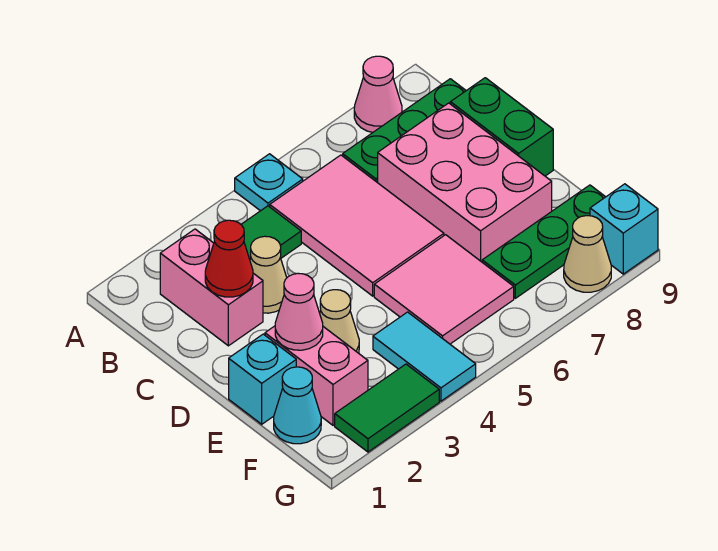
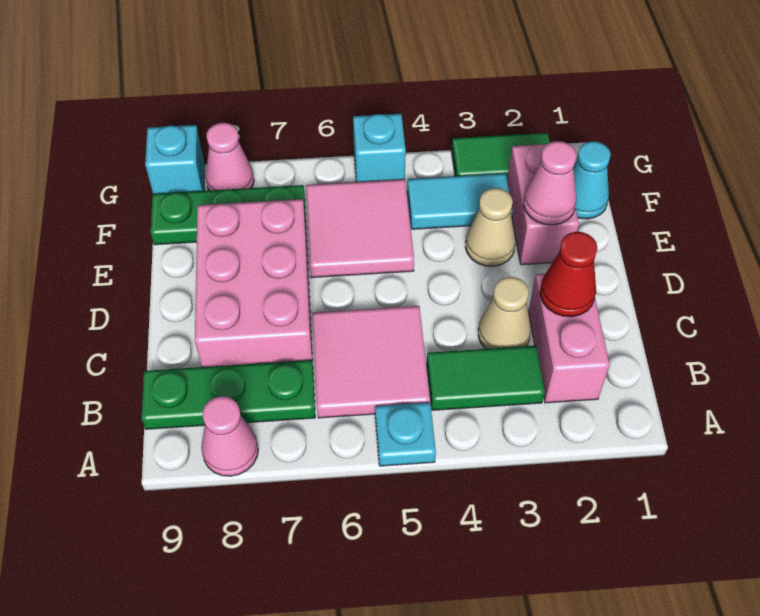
pink tile B5:D6 level 1 -> pink tile B5:C6 level 1
green brick C9:D9 level 1 -> none
cyan brick E1 level 1 -> cyan brick G5 level 1
cyan tile F4:G4 level 1 -> cyan tile F3:F4 level 1
tan cone G8 level 1 -> pink cone G8 level 1

